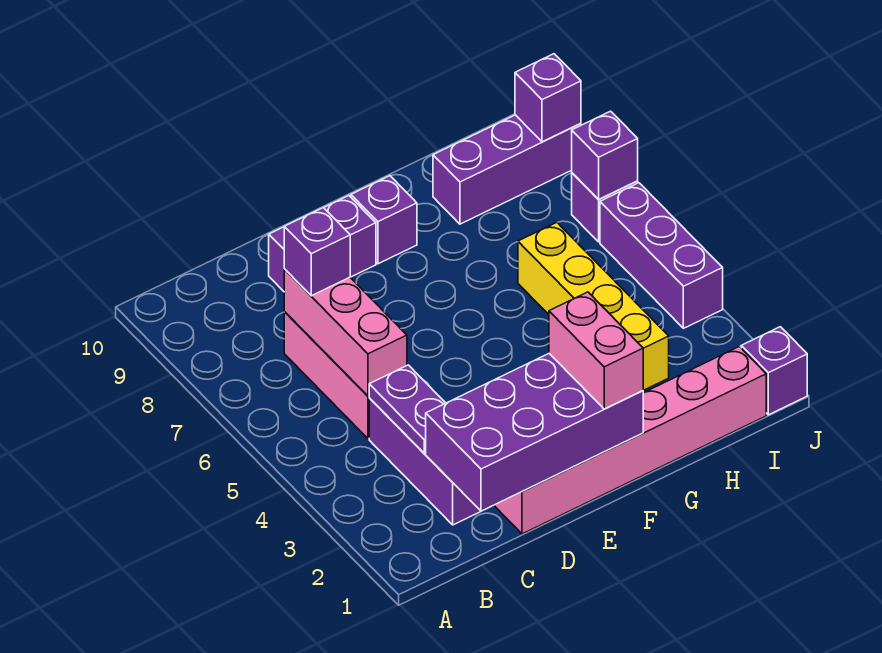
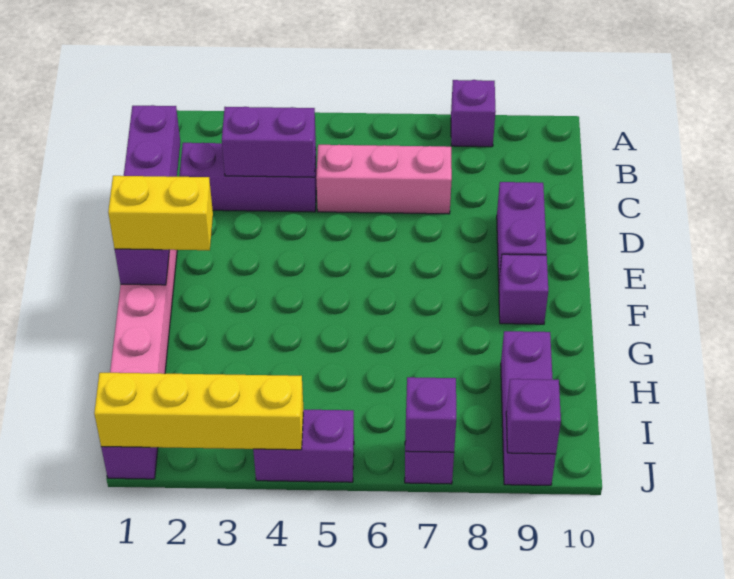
purple brick C1:F2 level 2 -> purple brick C1:F1 level 2
purple plate C3:C4 level 2 -> purple brick C3:C4 level 2
pink brick C5:C7 level 2 -> none
purple brick C7 level 3 -> purple brick A8 level 1
pink brick F1:F2 level 3 -> yellow brick F1:F2 level 3
yellow brick H3:H6 level 1 -> yellow brick J1:J4 level 2
purple brick J4:J6 level 1 -> purple brick J4:J5 level 1

